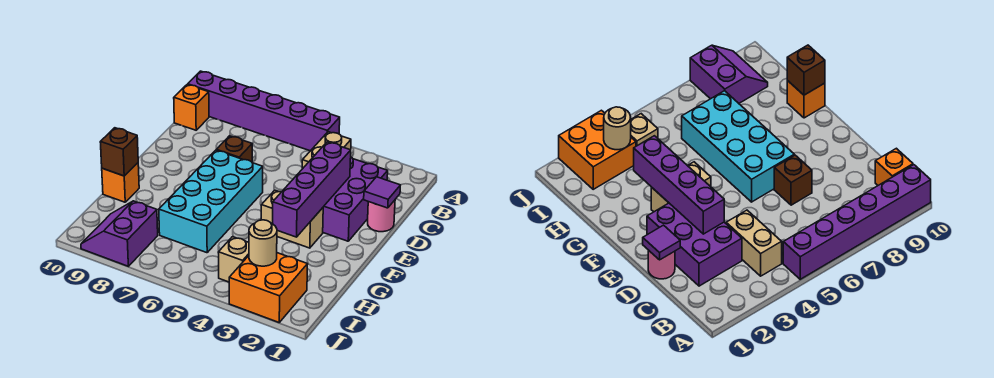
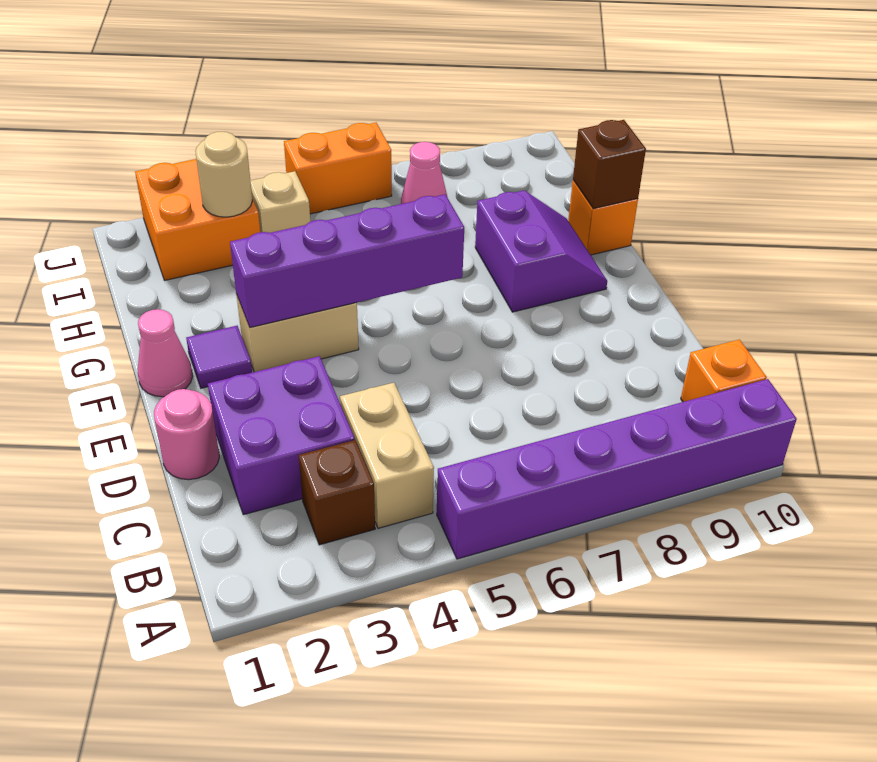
purple brick C2:E3 level 1 -> purple brick C2:D3 level 1
purple tile D1 level 2 -> purple tile F2 level 1
purple brick D3:G3 level 2 -> purple brick F3:F6 level 2
brown brick D7 level 1 -> brown brick B3 level 1
cyan brick E6:H7 level 1 -> none
none -> pink cone F1 level 1
none -> pink cone I7 level 1
purple slope I8:J9 level 1 top 8 -> purple slope F8:G9 level 1 top 8
none -> orange brick J5:J6 level 1

